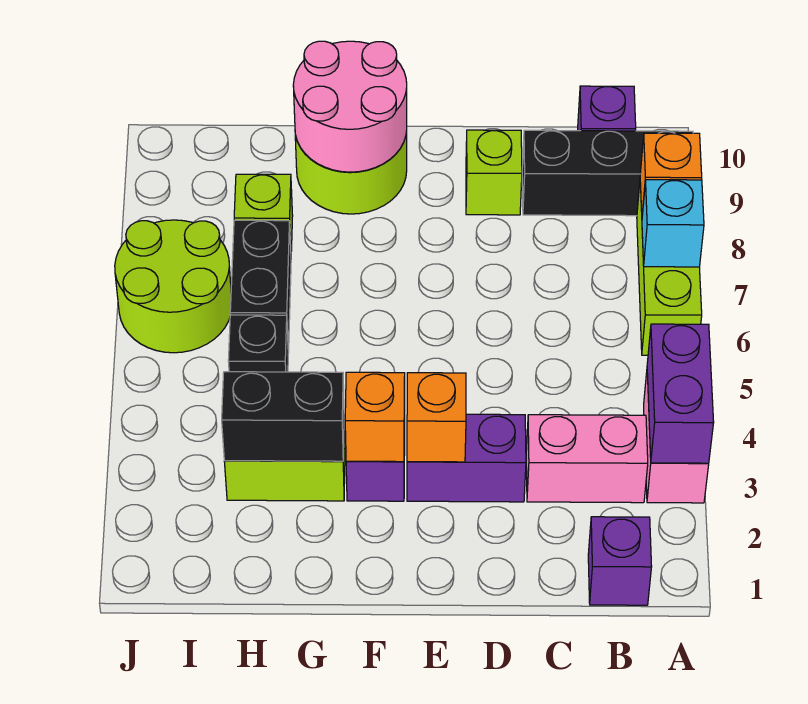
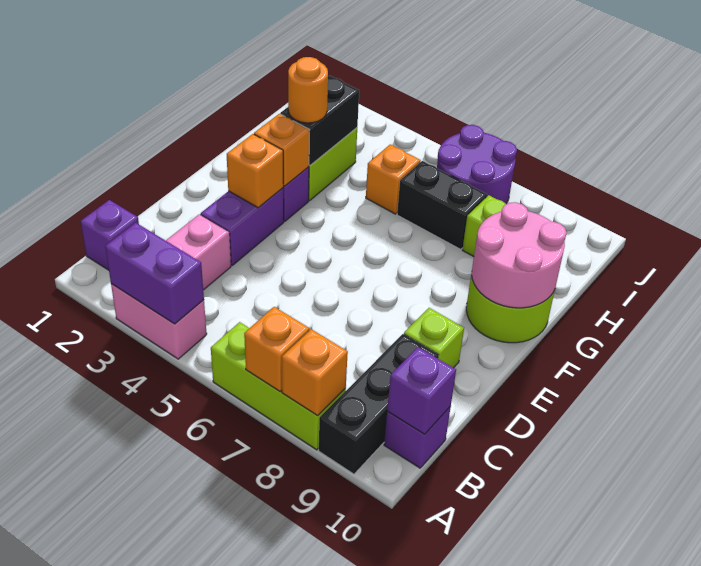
cyan brick A7 level 2 -> orange brick A7 level 2
none -> purple brick B10 level 2
none -> orange round brick G3 level 3
black brick H5 level 1 -> orange brick H5 level 1
lime round brick I6:J7 level 1 -> purple round brick I6:J7 level 1

